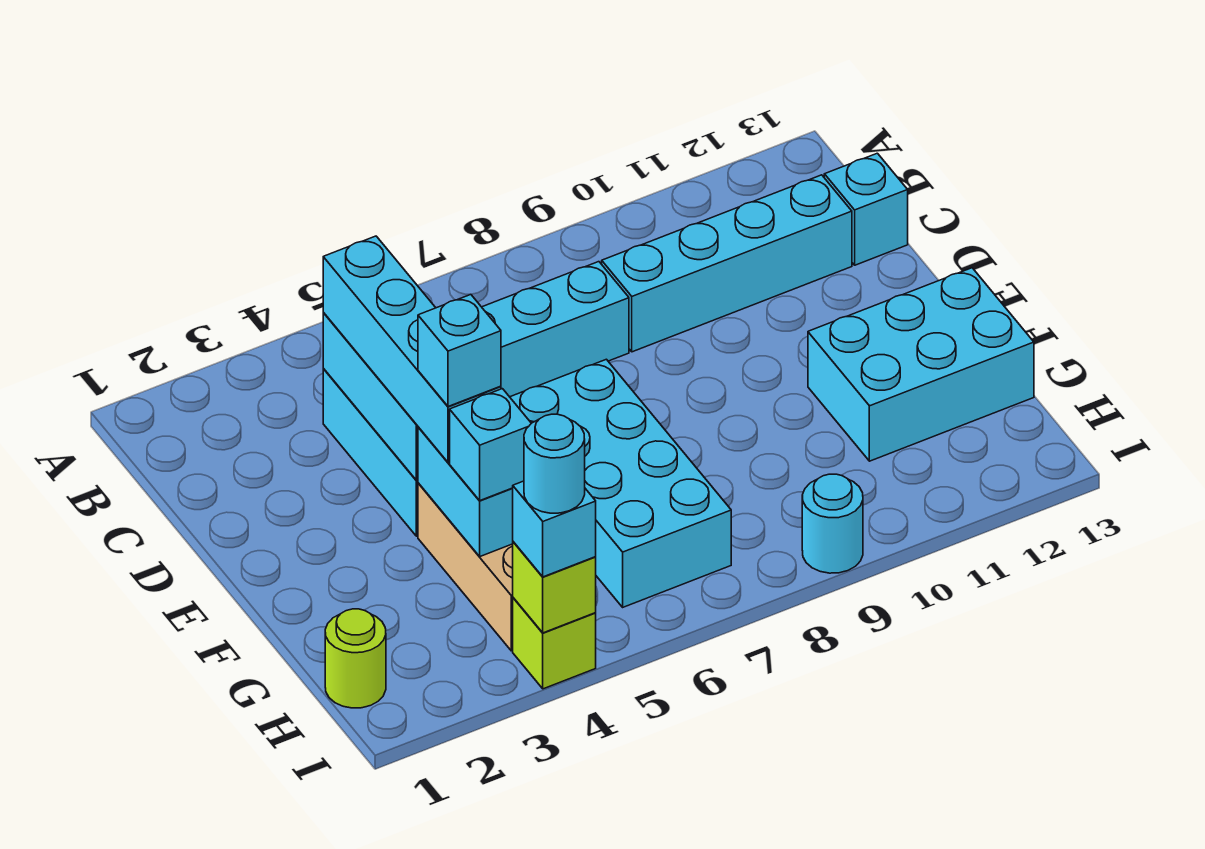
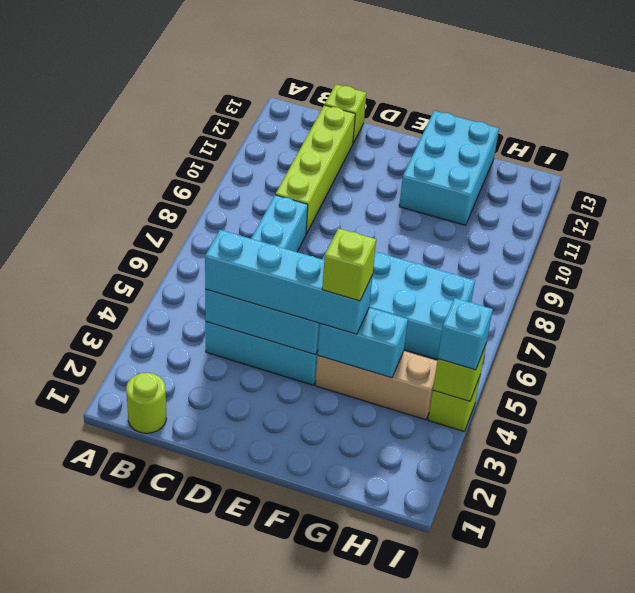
cyan brick C9:C12 level 1 -> lime brick C9:C12 level 1
cyan brick C13 level 1 -> lime brick C13 level 1
cyan brick F4 level 4 -> lime brick F4 level 4
cyan brick G4 level 3 -> none
lime round brick H1 level 1 -> lime round brick B1 level 1
cyan round brick I4 level 4 -> none
cyan round brick I9 level 1 -> none

